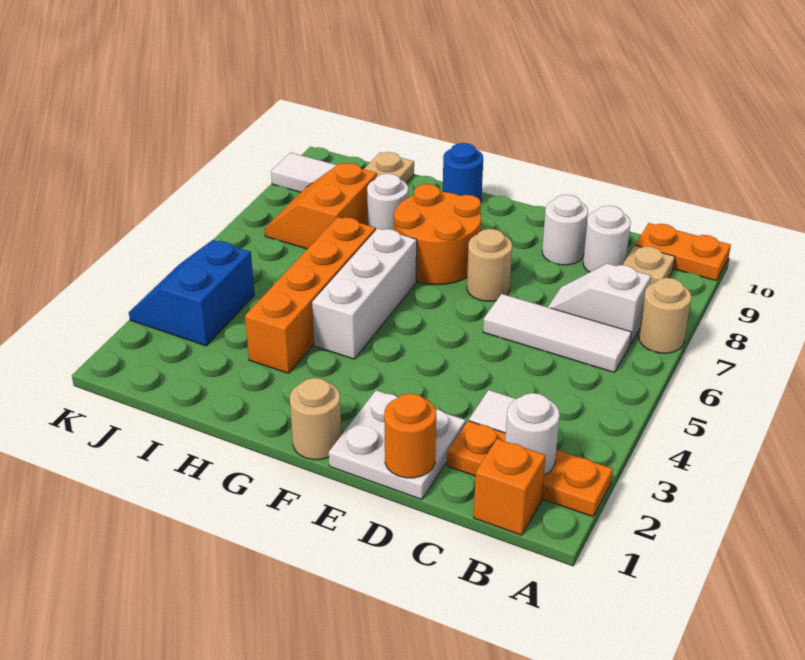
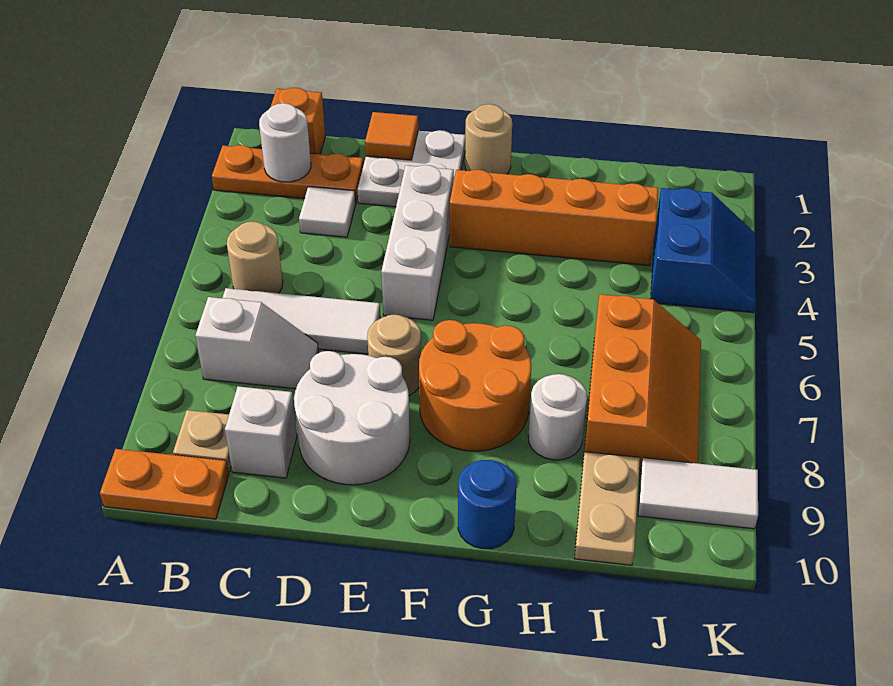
tan round brick A7 level 1 -> tan round brick B5 level 1
white round brick C9 level 1 -> white brick C9 level 1
orange round brick D1 level 2 -> orange tile D1 level 2
white round brick D9 level 1 -> white round brick D8:E9 level 1
white brick G4:G6 level 1 -> white brick E3:E5 level 1
orange brick H3:H6 level 1 -> orange brick F3:I3 level 1
orange slope I7:J8 level 1 top I -> orange slope I6:J8 level 1 top I

